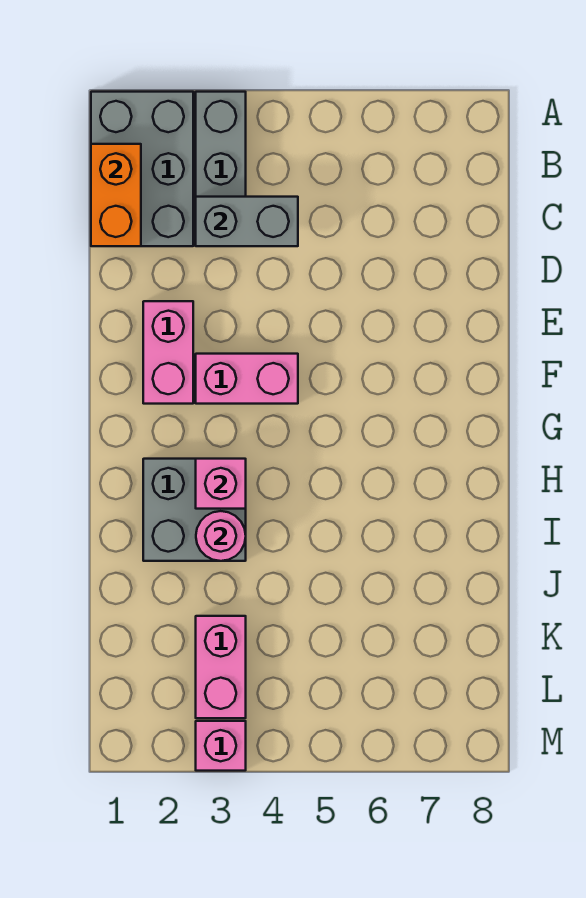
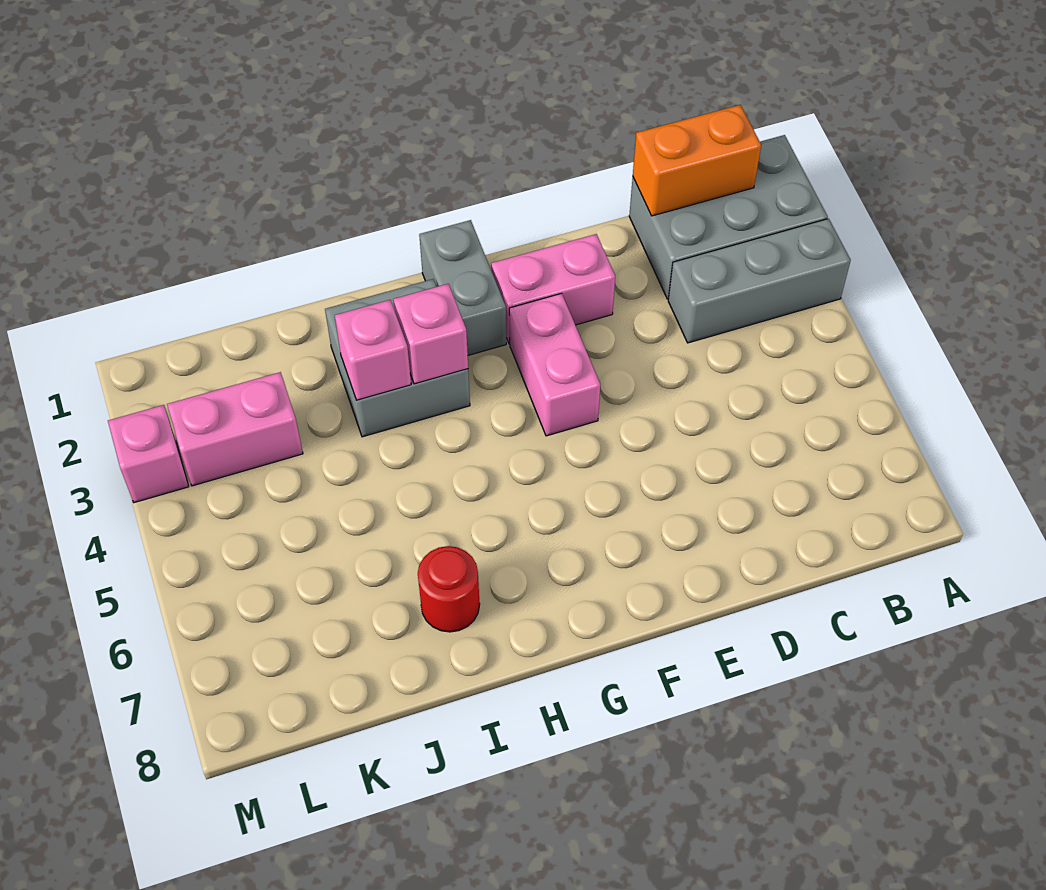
grey brick C3:C4 level 2 -> grey brick G1:G2 level 1
pink round brick I3 level 2 -> pink brick I3 level 2
none -> red round brick I7 level 1

